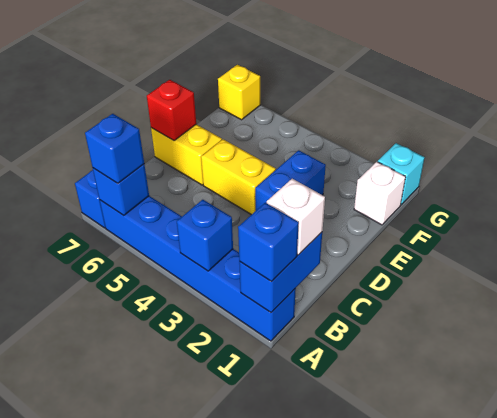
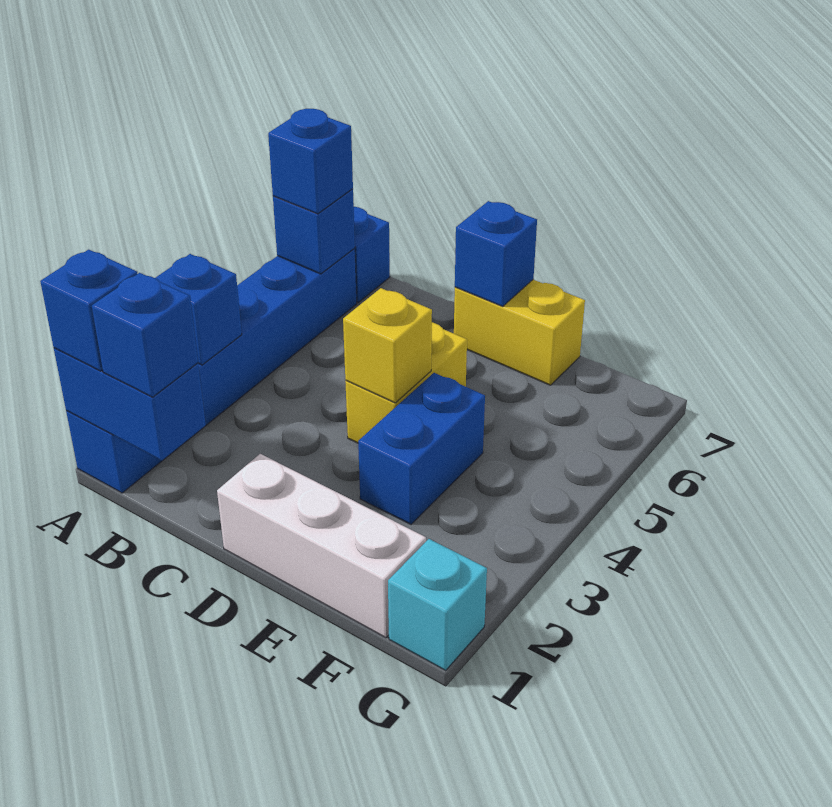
white brick B1 level 3 -> blue brick B1 level 3
blue brick D3:E3 level 1 -> blue brick E3:E4 level 1
yellow brick D6:D7 level 1 -> yellow brick D7:E7 level 1
red brick D7 level 2 -> blue brick D7 level 2
white brick F1 level 1 -> white brick D1:F1 level 1
yellow brick G7 level 1 -> yellow brick D4 level 2

